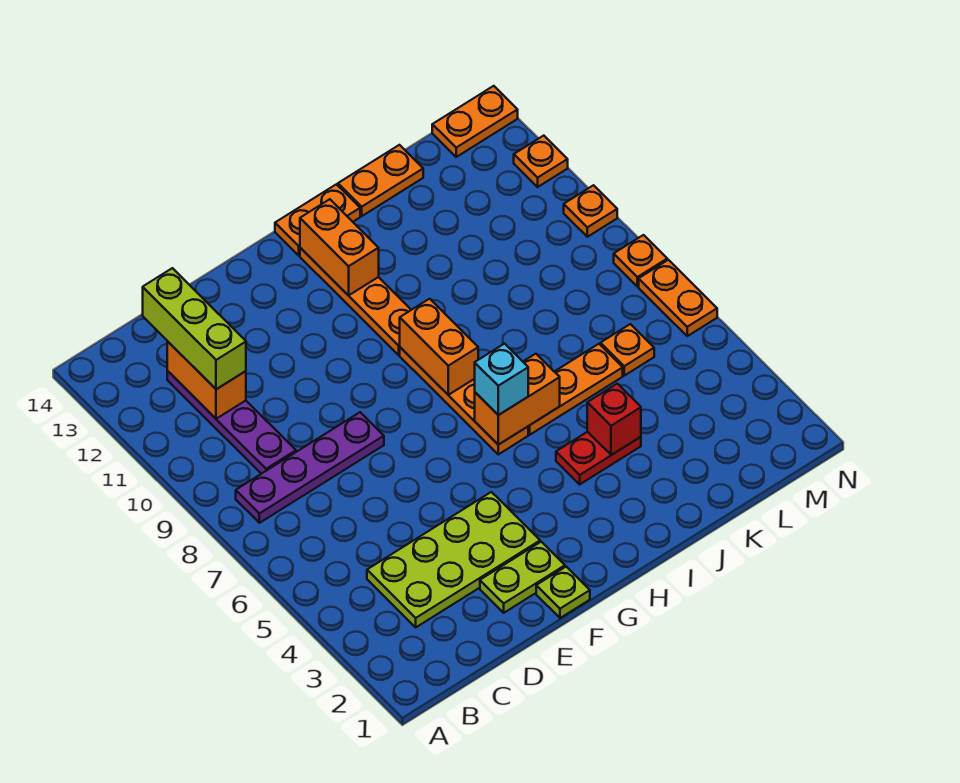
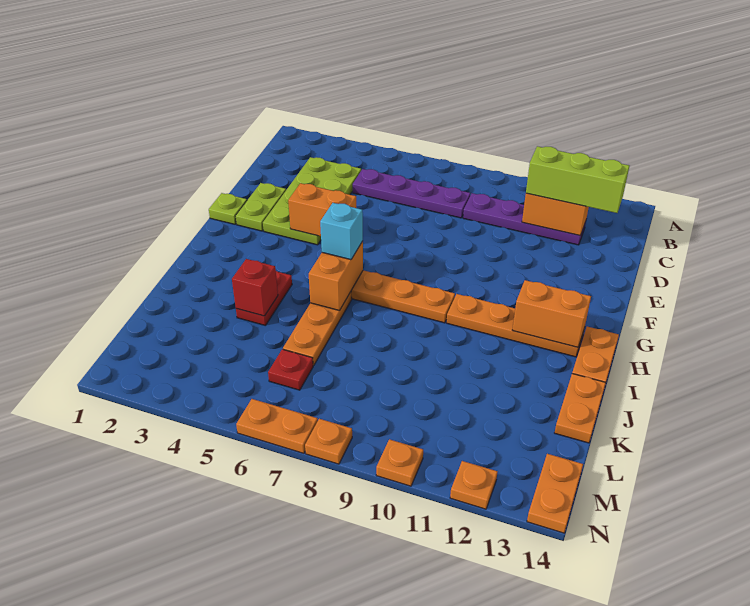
purple plate B8:E8 level 1 -> purple plate C5:C8 level 1
orange brick H8:H9 level 2 -> orange brick F4:F5 level 2
orange plate L6 level 1 -> red plate L6 level 1

